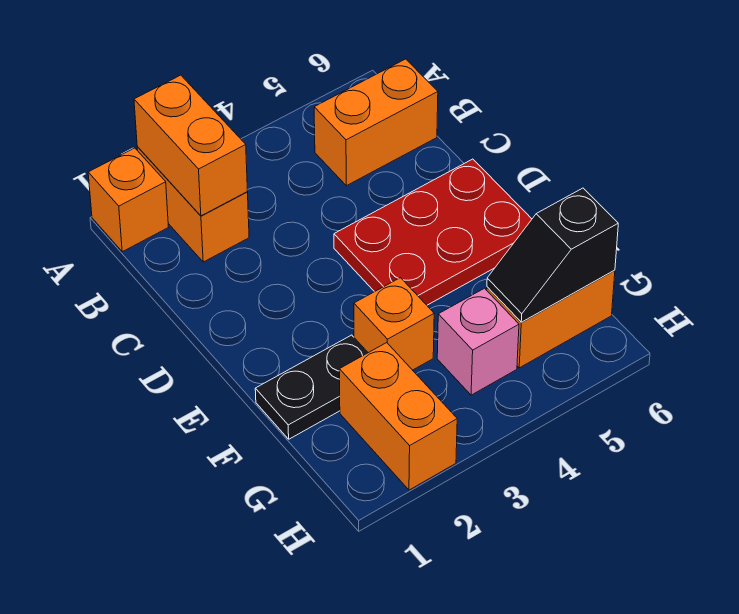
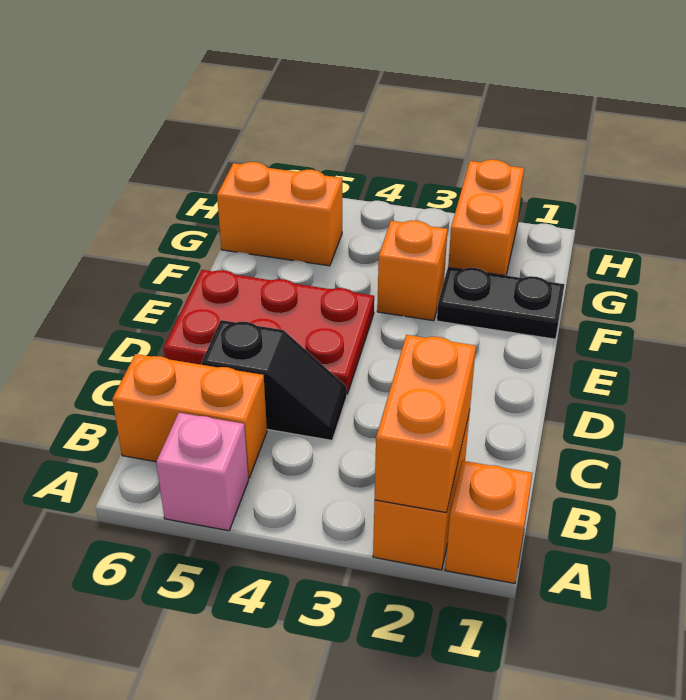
pink brick G4 level 1 -> pink brick A5 level 1
black slope G5:G6 level 2 top 6 -> black slope C4:C5 level 1 top 5

